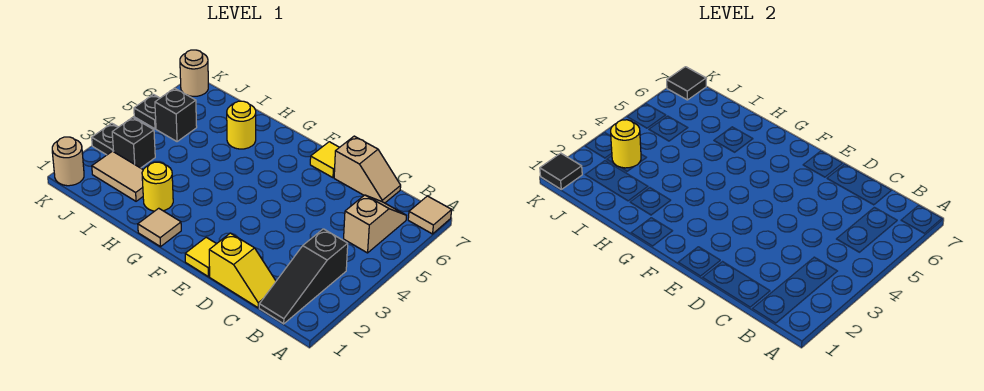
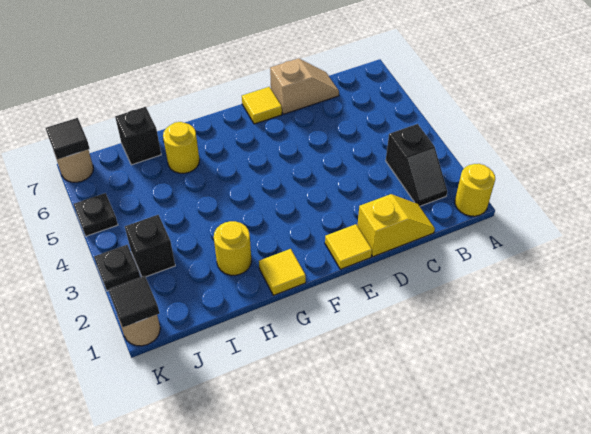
tan tile A7 level 1 -> none
black slope B1:B3 level 1 top 3 -> black slope B2:B3 level 1 top 3
tan slope B5:B6 level 1 top 5 -> none
tan tile G1 level 1 -> yellow tile G1 level 1
tan tile I2:J2 level 1 -> none
yellow round brick J3 level 2 -> yellow round brick A1 level 1
black brick J5 level 1 -> black brick I7 level 1

